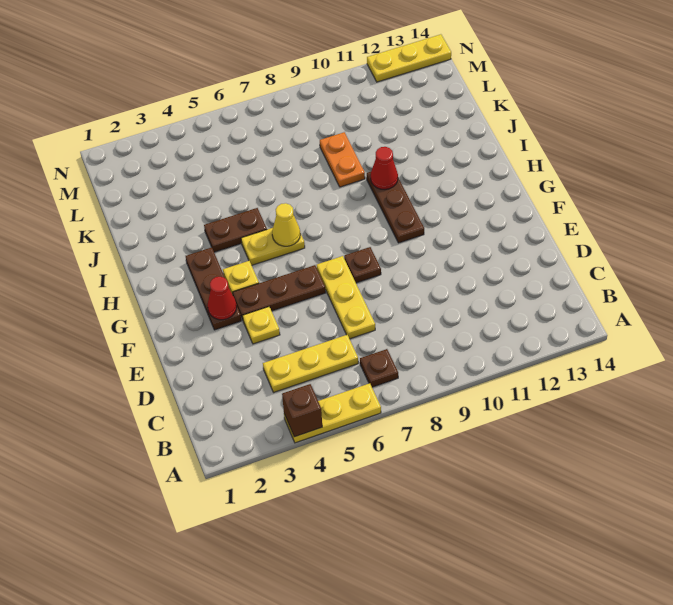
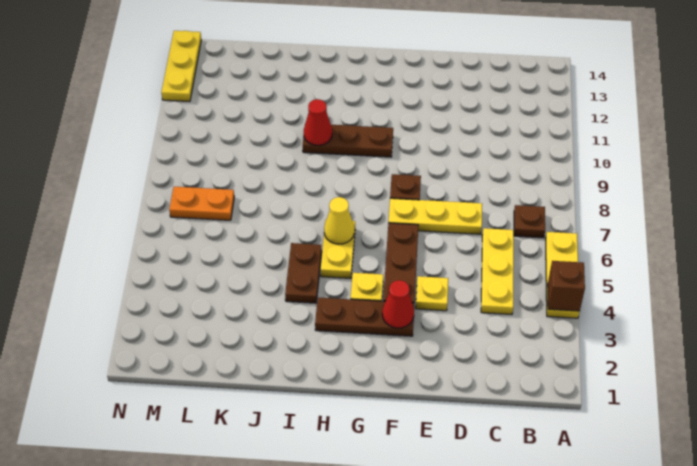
orange plate J9:K9 level 1 -> orange plate L7:M7 level 1

